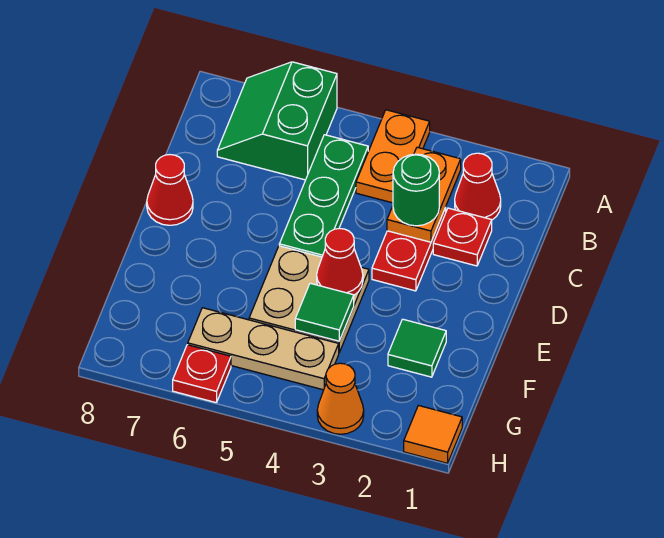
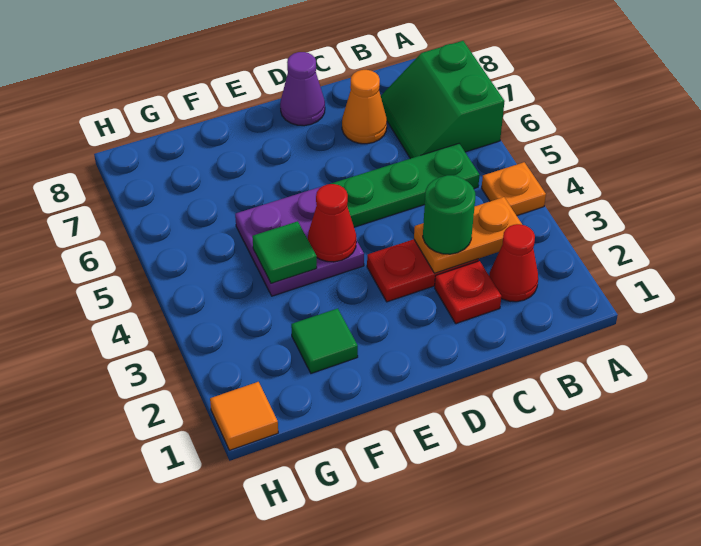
orange plate A4:B4 level 1 -> orange plate A4 level 1
green slope A6:B7 level 1 top 6 -> green slope A6:B7 level 1 top A
red cone D8 level 1 -> purple cone D8 level 1
tan plate E4:F5 level 1 -> purple plate E4:F5 level 1
tan plate G4:G6 level 1 -> none
orange cone H3 level 1 -> orange cone C7 level 1
red plate H6 level 1 -> none

